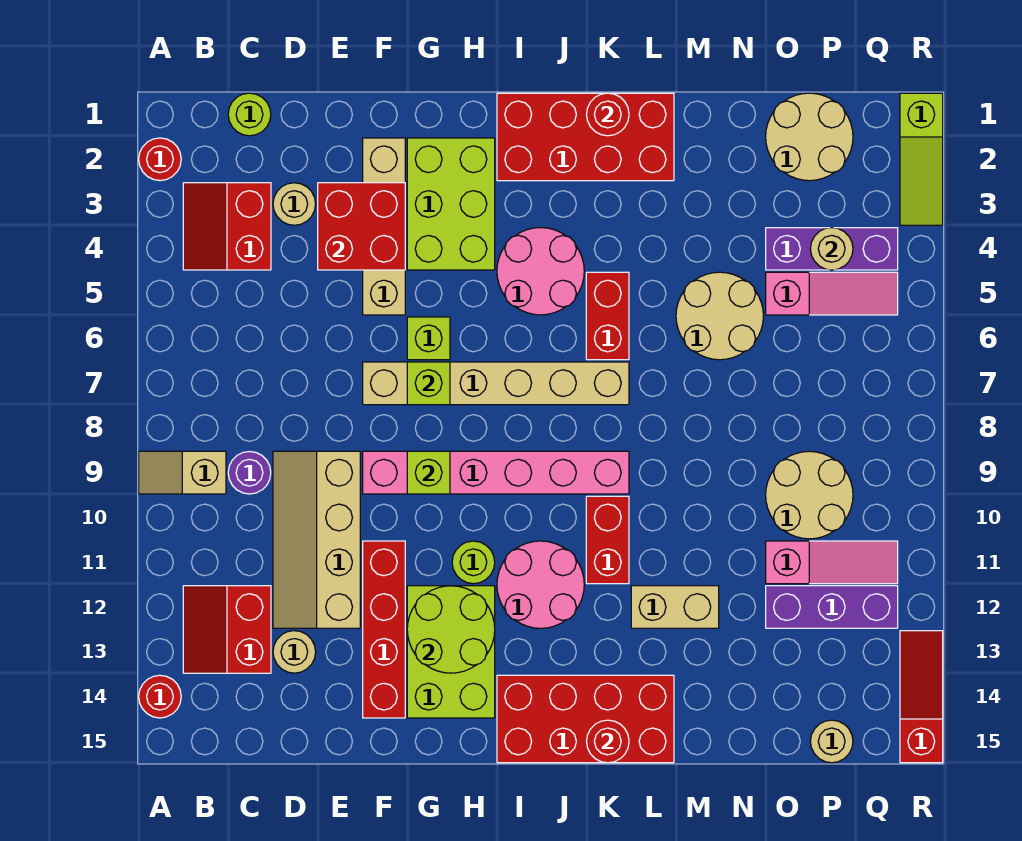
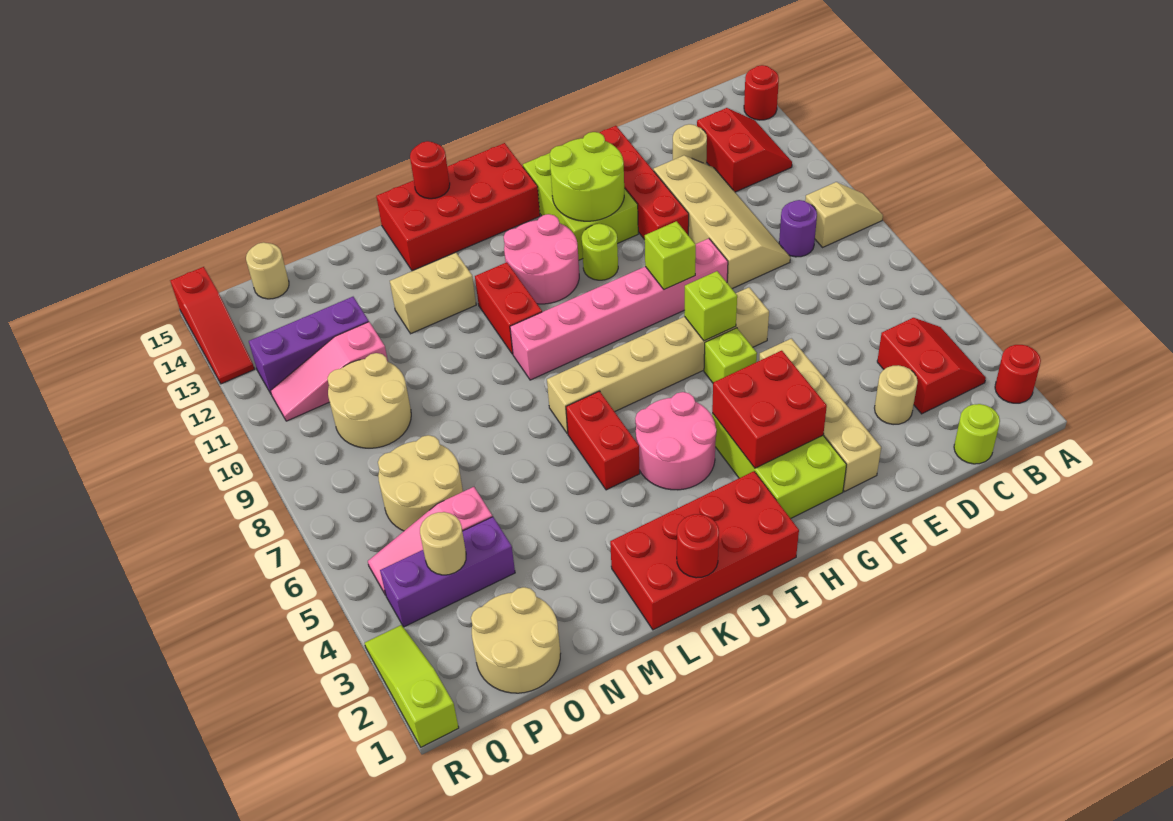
red brick E3:F4 level 2 -> red brick G3:H4 level 2
tan round brick M5:N6 level 1 -> tan round brick O6:P7 level 1

